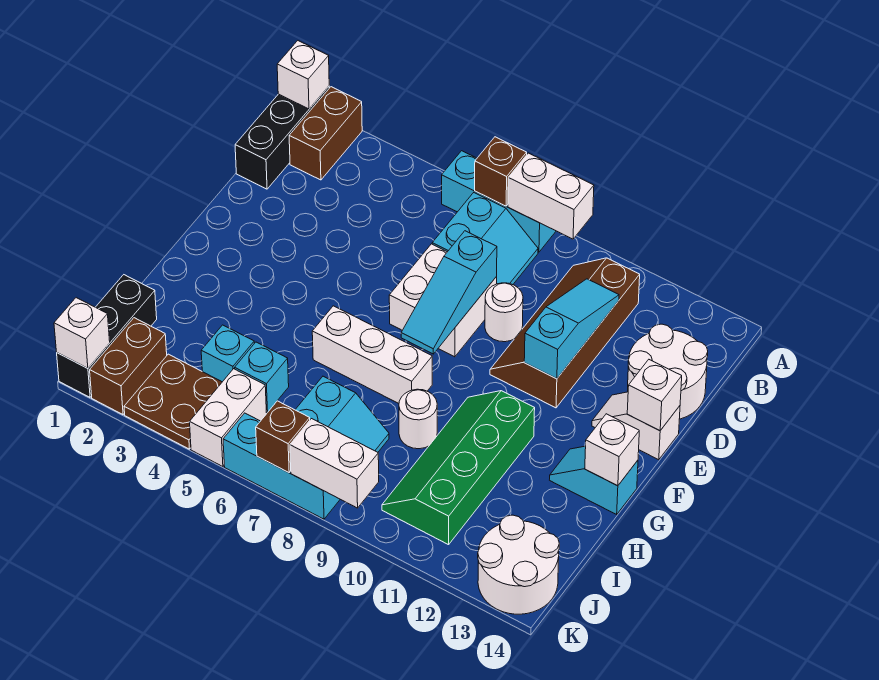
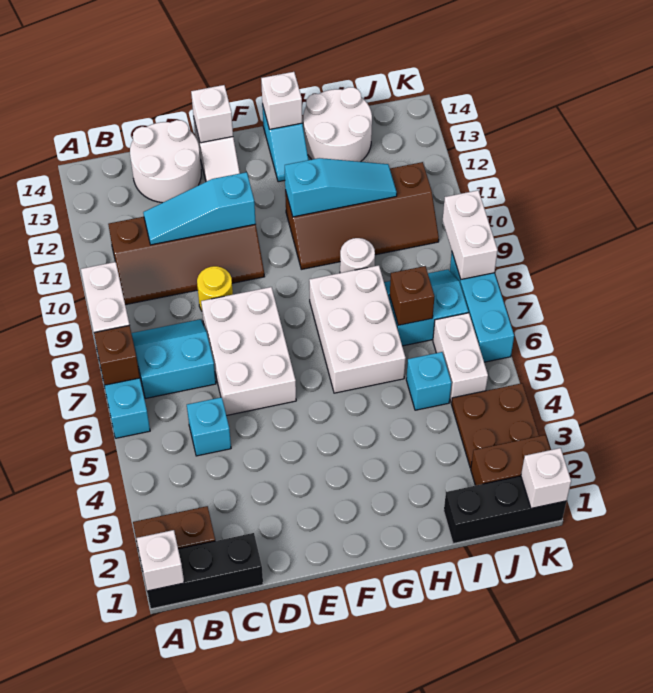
white brick D7:E8 level 1 -> white brick D6:E8 level 1
cyan slope D8:F8 level 2 top D -> cyan slope G11:I11 level 2 top G
white round brick D9 level 1 -> yellow round brick D9 level 1
white brick G6:G8 level 1 -> white brick G6:H8 level 1
green slope G10:J11 level 1 top 11 -> brown slope G10:J11 level 1 top 11
cyan brick I4 level 1 -> cyan brick C5 level 1
white brick J5:K5 level 1 -> white brick J5:J6 level 1
white round brick J13:K14 level 1 -> white round brick H13:I14 level 1
brown brick K7 level 2 -> brown brick I7 level 2

